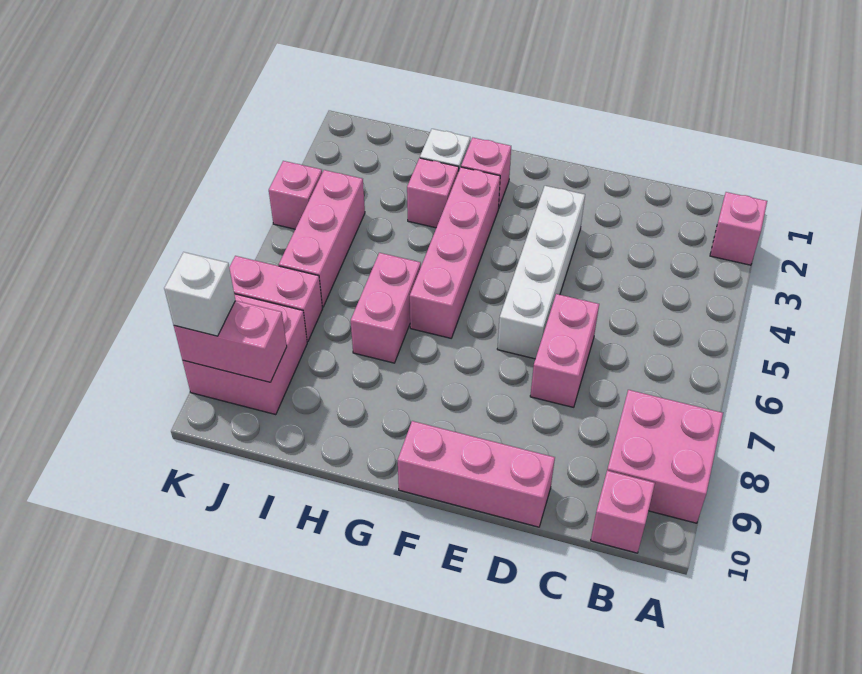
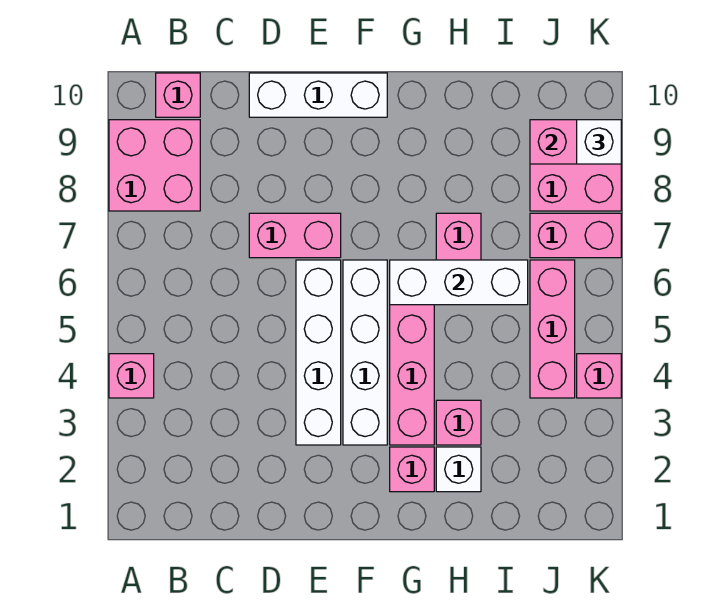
pink brick A2 level 1 -> pink brick A4 level 1
pink brick D6:D7 level 1 -> pink brick D7:E7 level 1
pink brick D10:F10 level 1 -> white brick D10:F10 level 1
none -> white brick F3:F6 level 1
none -> white brick G6:I6 level 2

